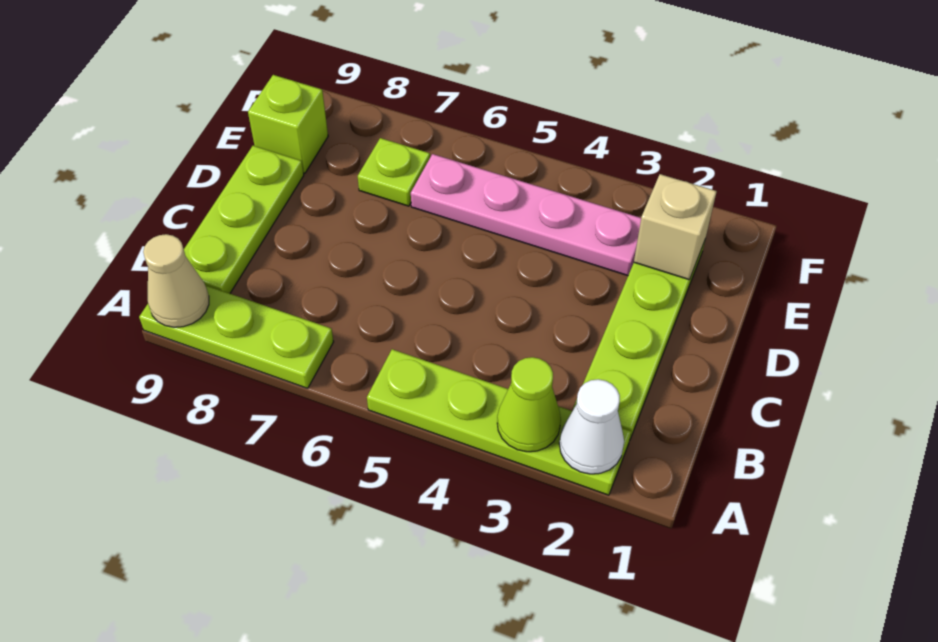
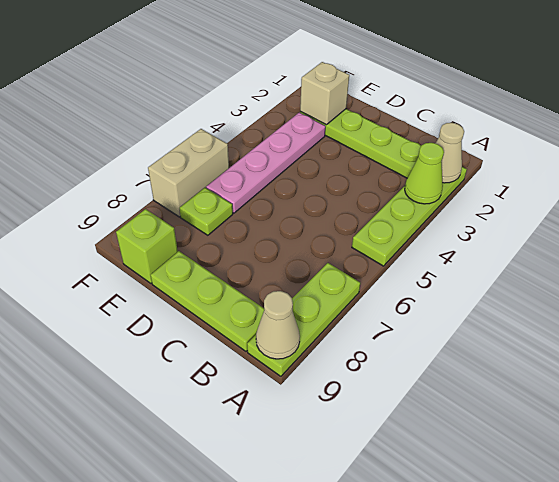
white cone A2 level 2 -> tan cone A2 level 2
none -> tan brick F6:F7 level 1

